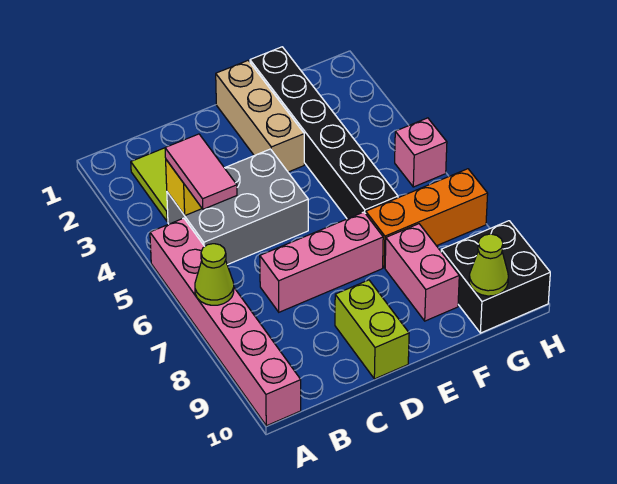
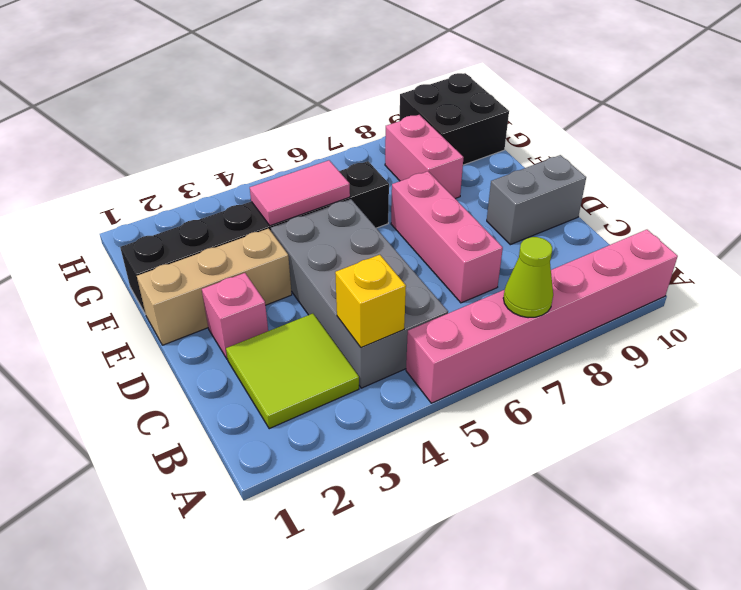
grey brick B4:D5 level 1 -> grey brick B4:E5 level 1
pink tile B4:B5 level 3 -> pink tile F4:F5 level 2
lime brick D9:D10 level 1 -> grey brick D9:D10 level 1
orange brick F7:H7 level 1 -> none
pink brick F8:F9 level 1 -> pink brick F8:G8 level 1
lime cone G10 level 2 -> none
pink brick H5 level 1 -> pink brick D2 level 1

